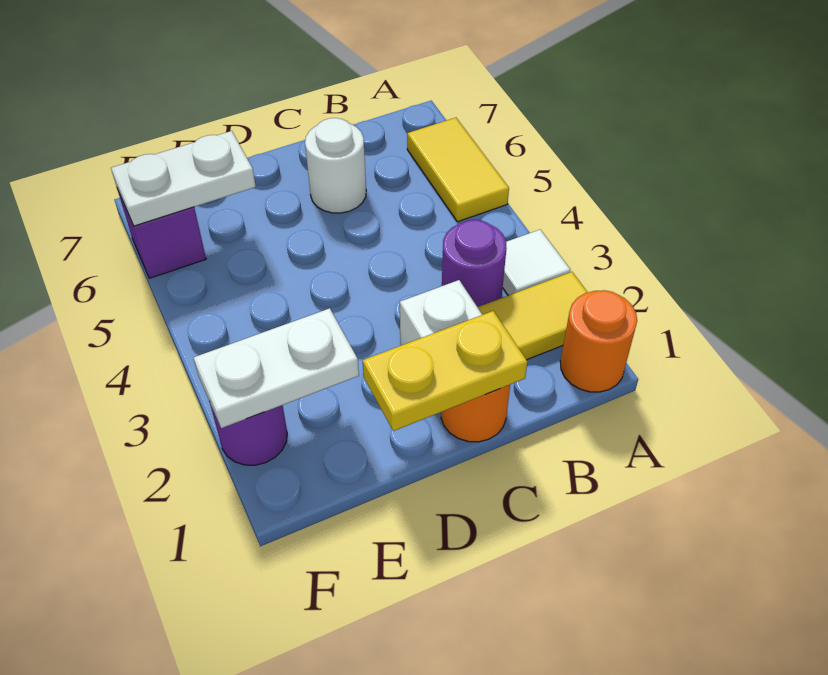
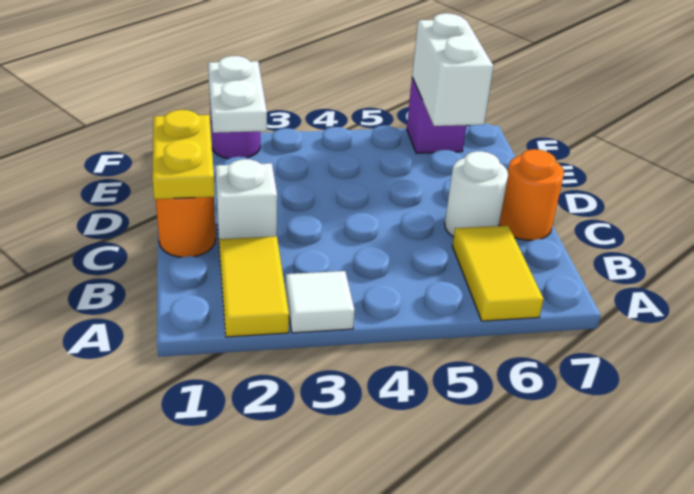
orange round brick A1 level 1 -> orange round brick C7 level 1
yellow tile A5:A6 level 1 -> yellow tile A6:B6 level 1
purple round brick B3 level 1 -> none
white plate E6:F6 level 2 -> white brick E6:F6 level 2

